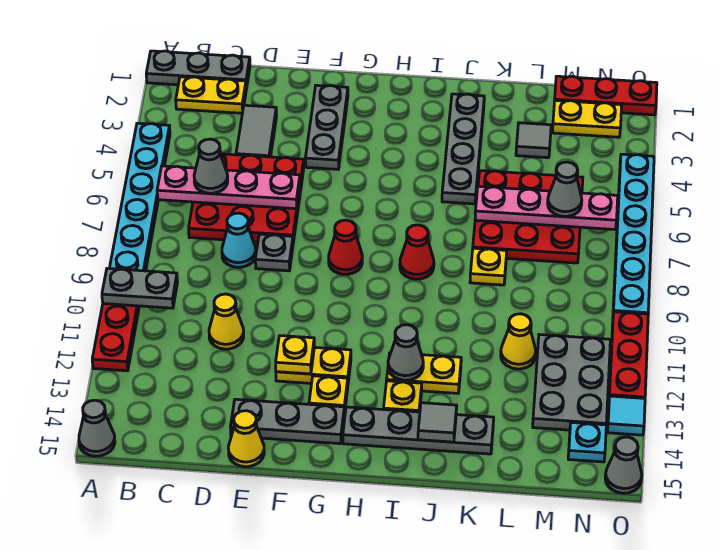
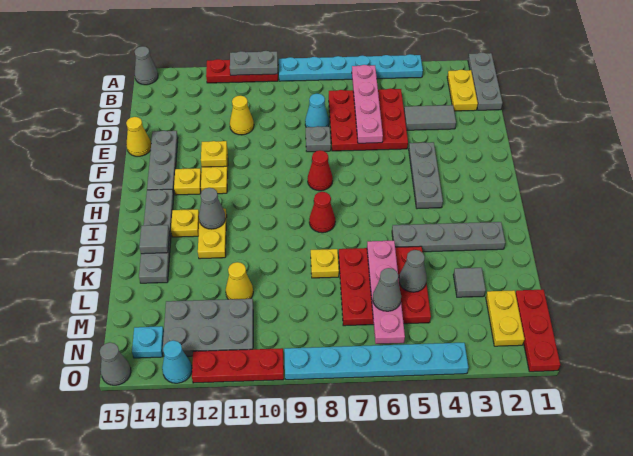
grey plate A10:B10 level 2 -> grey plate A10:A11 level 2
grey cone C6 level 3 -> grey cone L5 level 2
grey plate F2:F4 level 1 -> grey plate F4:H4 level 1
cyan tile O13 level 1 -> cyan cone O13 level 1

